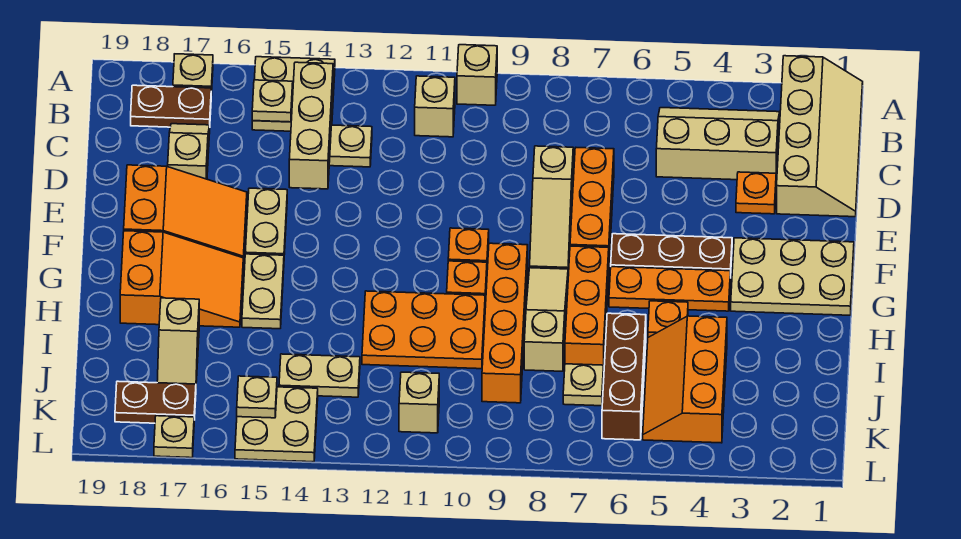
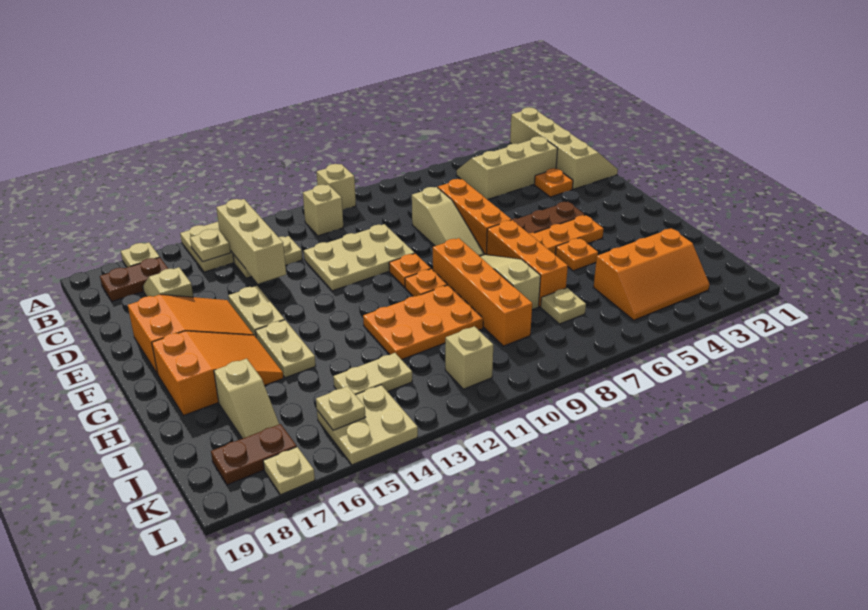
tan plate F1:G3 level 1 -> tan plate D10:E12 level 1
orange slope I4:K5 level 1 top 4 -> orange slope J3:K5 level 1 top J
brown brick I6:K6 level 1 -> none

